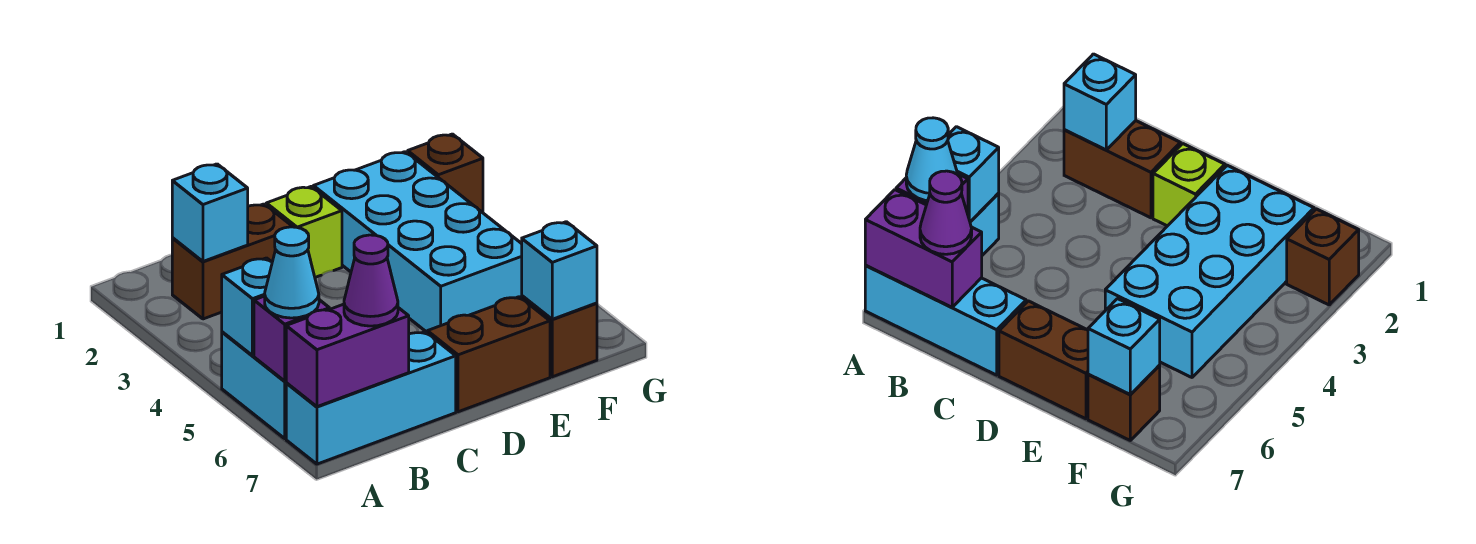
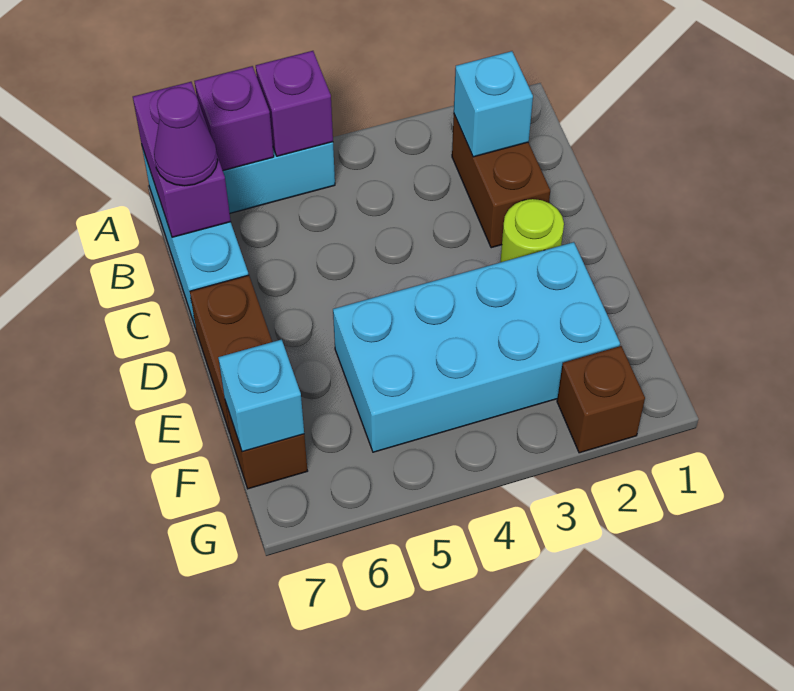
cyan brick A5 level 2 -> purple brick A5 level 2
cyan cone A6 level 3 -> none
lime brick D2 level 1 -> lime round brick D2 level 1

